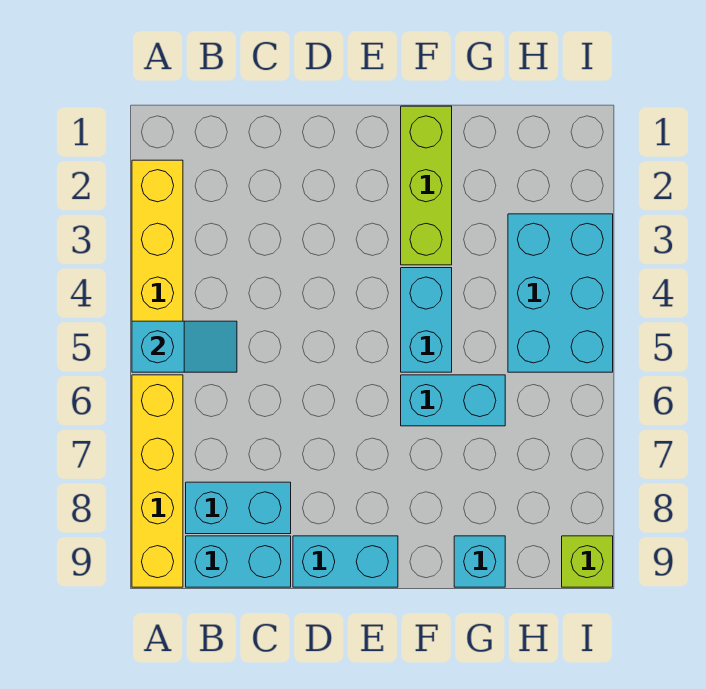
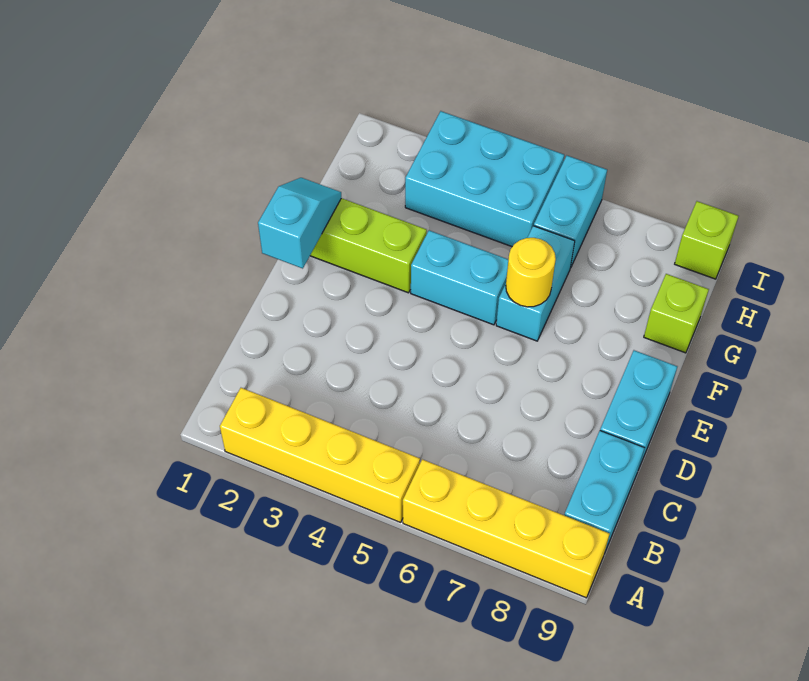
cyan slope A5:B5 level 2 top A -> cyan slope E1:F1 level 2 top E
cyan brick B8:C8 level 1 -> cyan brick H6:I6 level 1
none -> yellow round brick F6 level 2
cyan brick G9 level 1 -> lime brick G9 level 1

